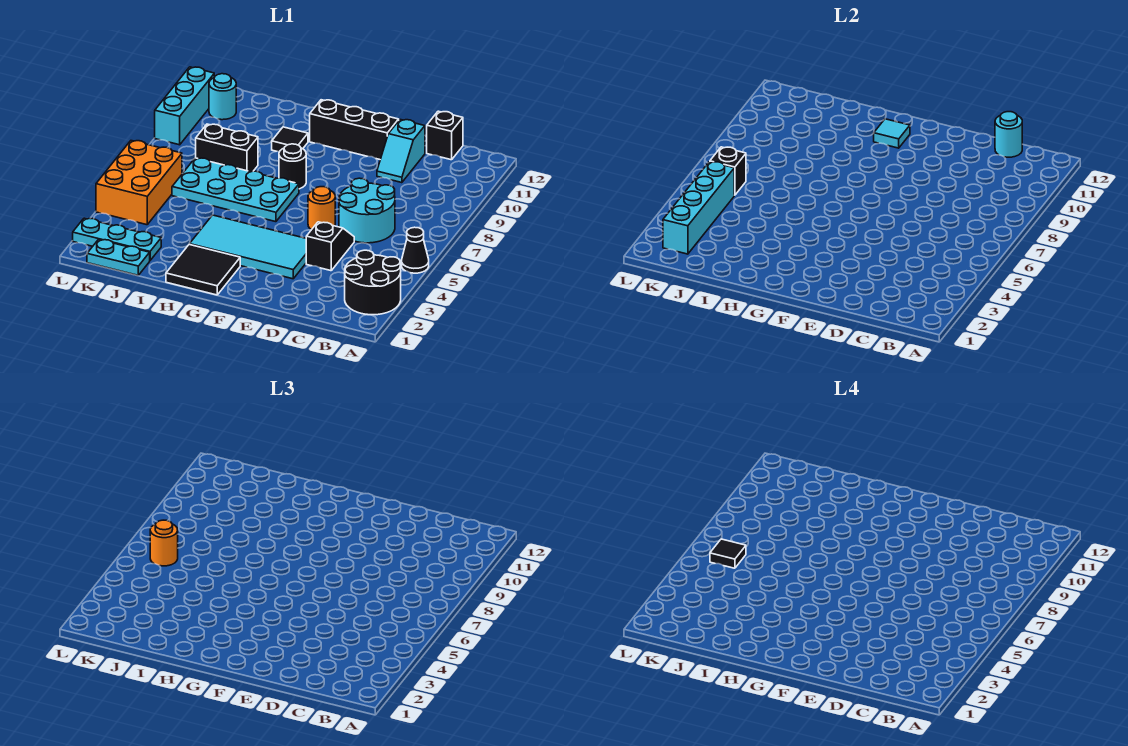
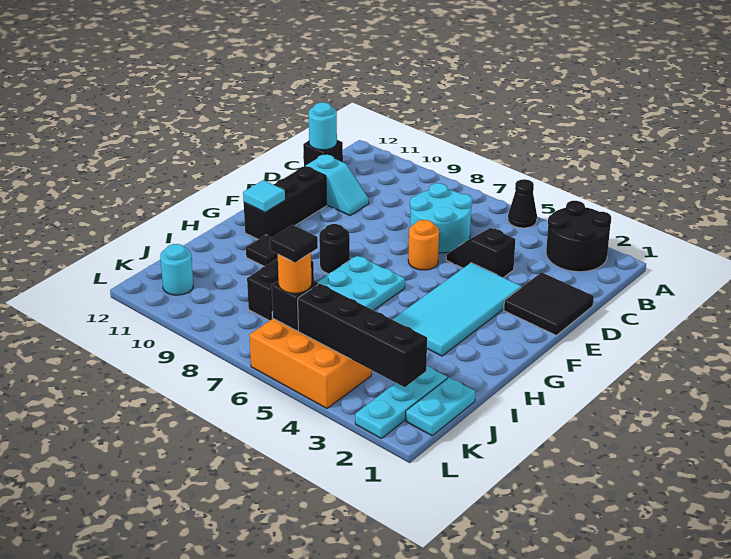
black tile G1:H2 level 1 -> black tile D1:E2 level 1
cyan brick K2:K5 level 2 -> black brick K2:K5 level 2
cyan brick L9:L11 level 1 -> none

